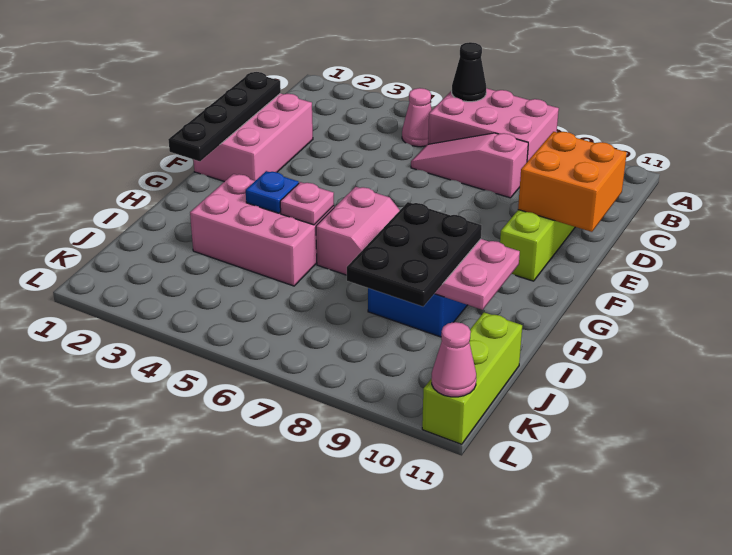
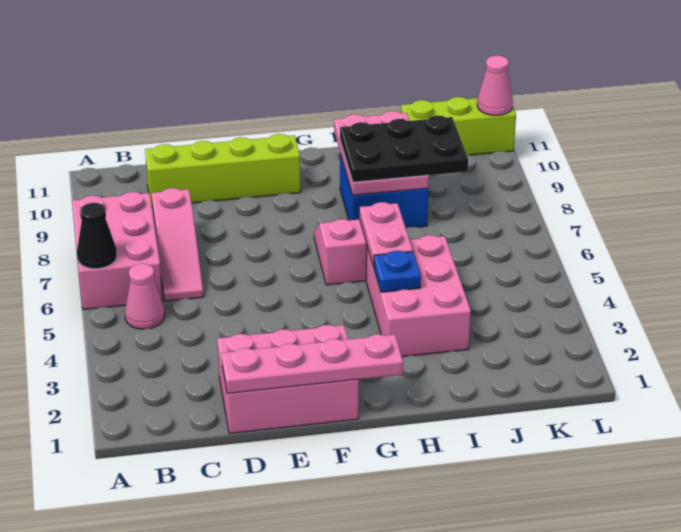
black plate D1:G1 level 2 -> pink plate D1:G1 level 2
orange brick D10:E11 level 2 -> none
pink plate H5 level 2 -> pink plate H5:H6 level 2

